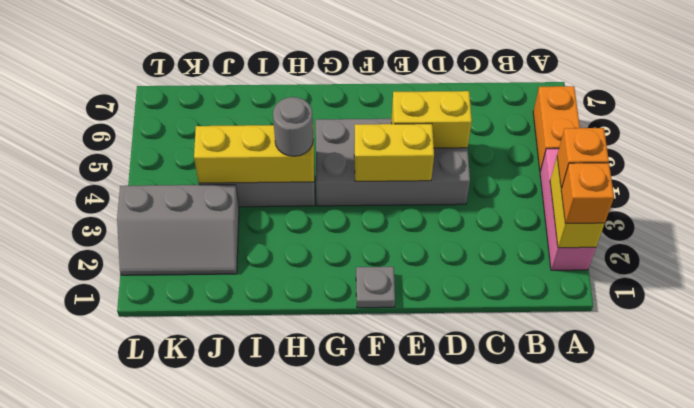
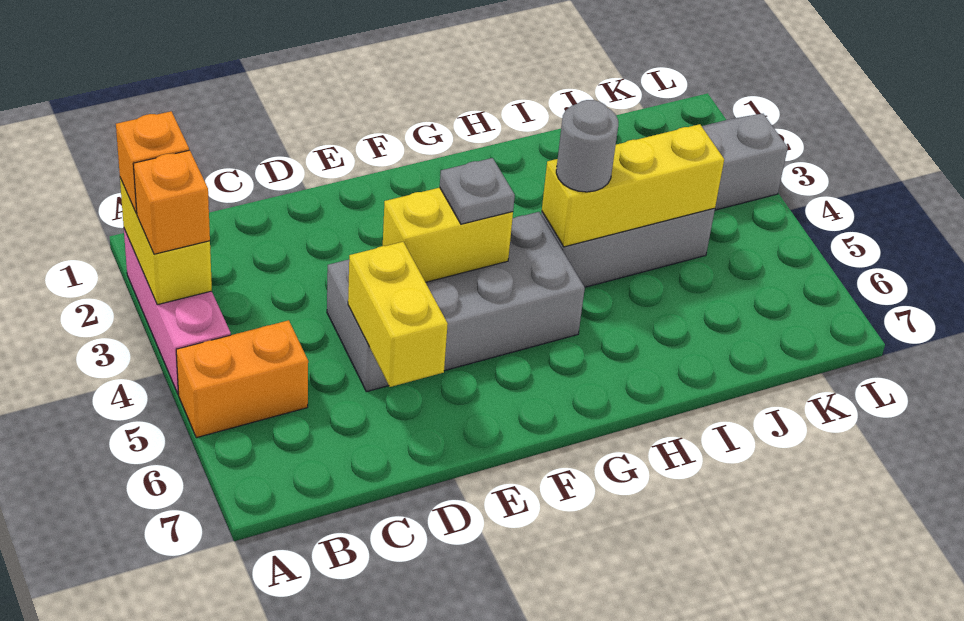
orange brick A5:A6 level 1 -> orange brick A5:B5 level 1
yellow brick D5:E5 level 2 -> yellow brick D5:D6 level 2
grey plate F1 level 1 -> grey plate F4 level 3

